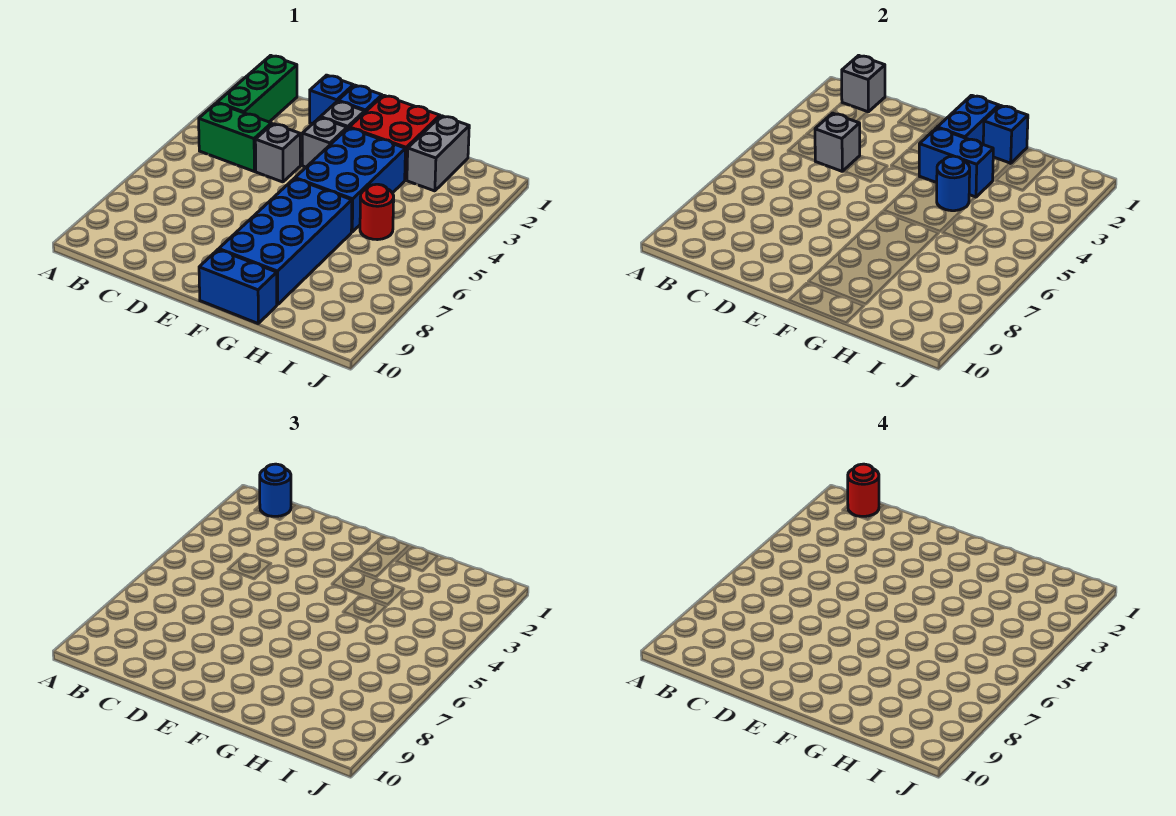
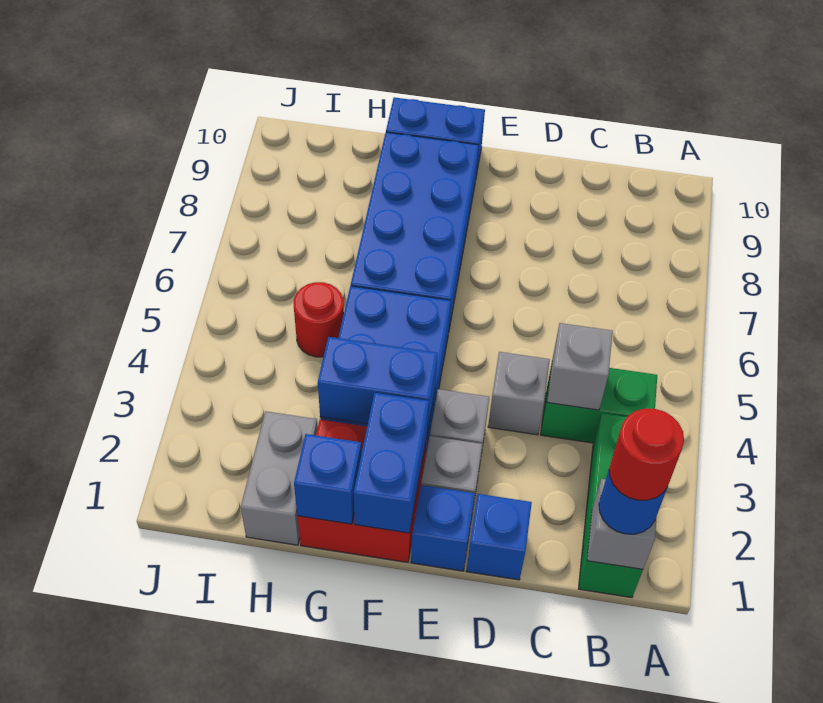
blue round brick G4 level 2 -> none

